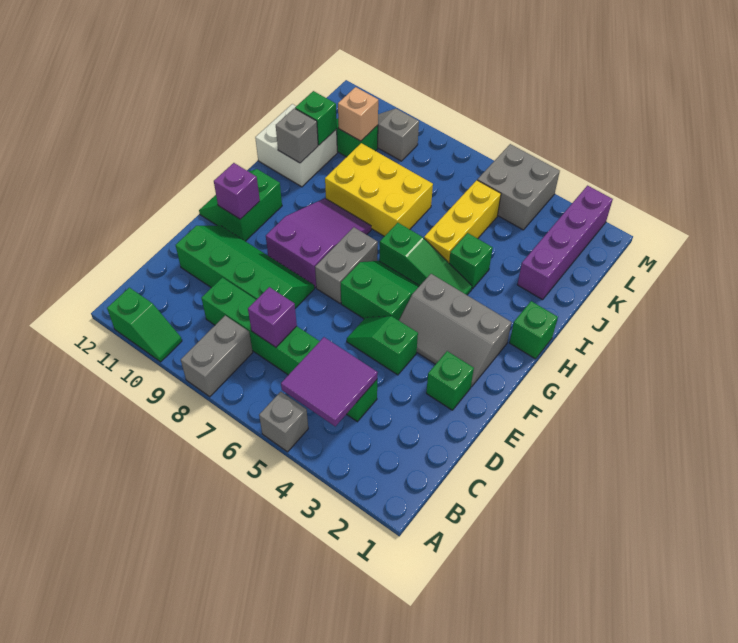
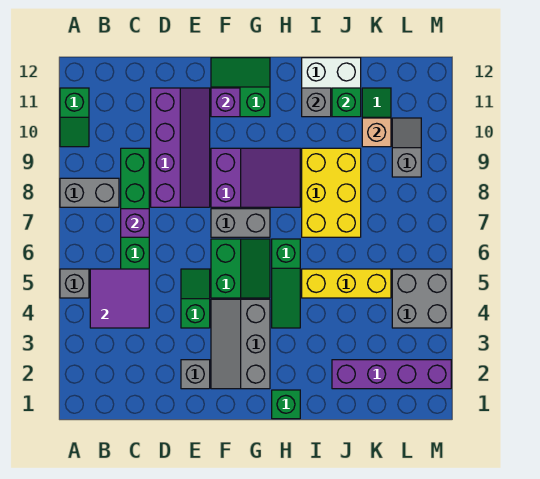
green slope D8:E11 level 1 top D -> purple slope D8:E11 level 1 top D
green brick E2 level 1 -> grey brick E2 level 1
green brick I4 level 1 -> none

